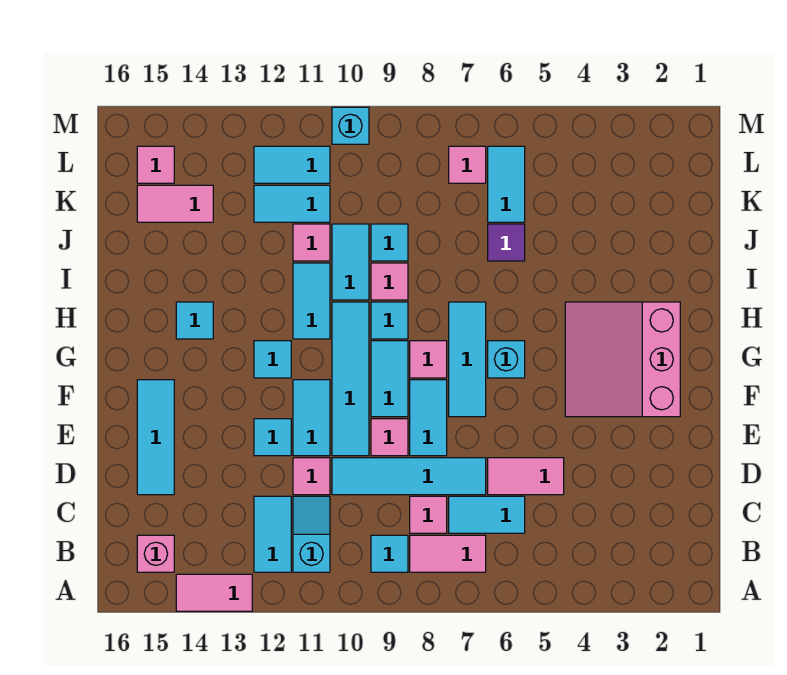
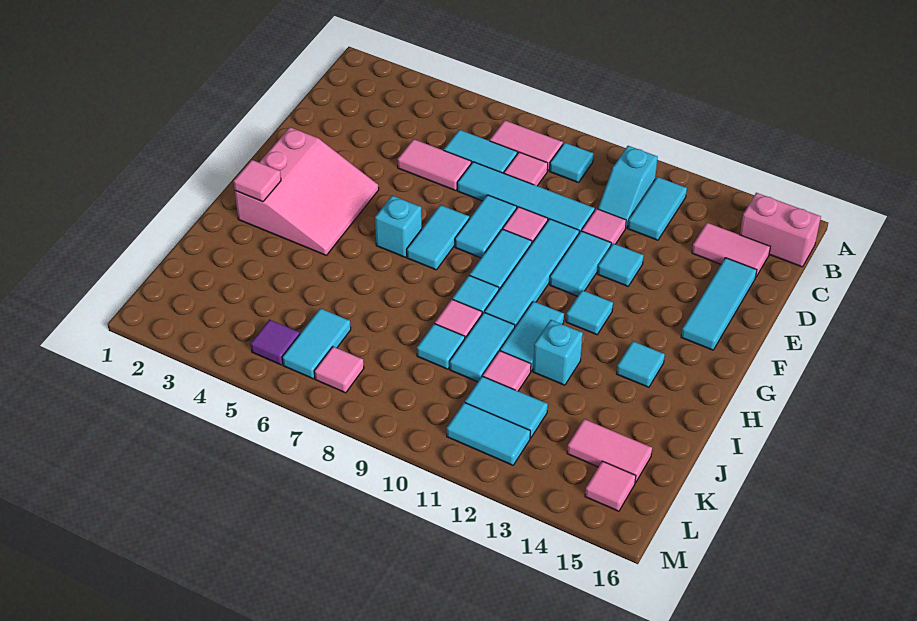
pink tile A13:A14 level 1 -> pink tile C14:C15 level 1
pink brick B15 level 1 -> pink brick B15:B16 level 1
cyan tile F7:H7 level 1 -> cyan tile F7:G7 level 1
pink tile G8 level 1 -> pink tile H2 level 2
purple tile J6 level 1 -> purple tile L5 level 1
cyan brick M10 level 1 -> cyan brick I12 level 1

